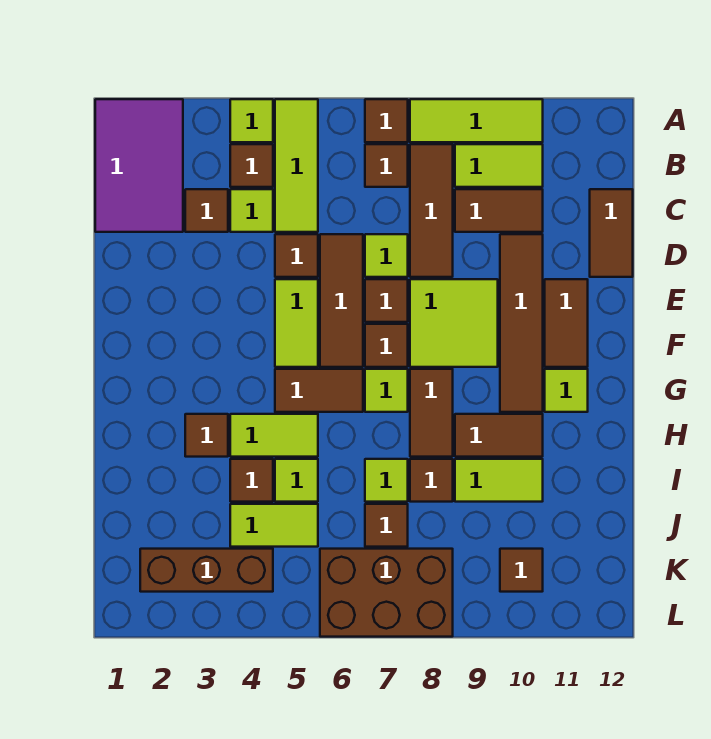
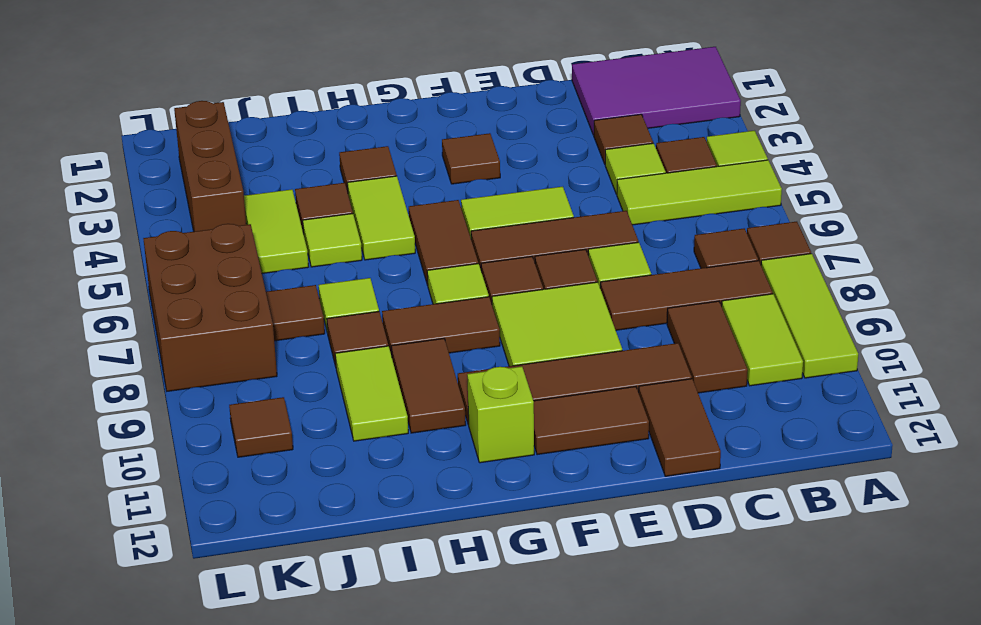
brown tile C12:D12 level 1 -> brown tile D11:D12 level 1
brown tile D5 level 1 -> brown tile F3 level 1
lime tile G11 level 1 -> lime brick G11 level 1

